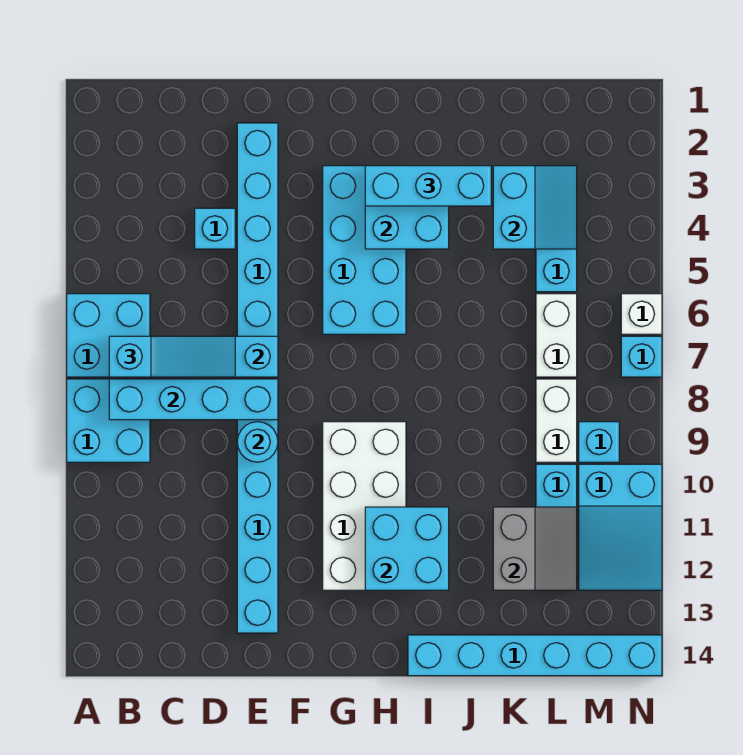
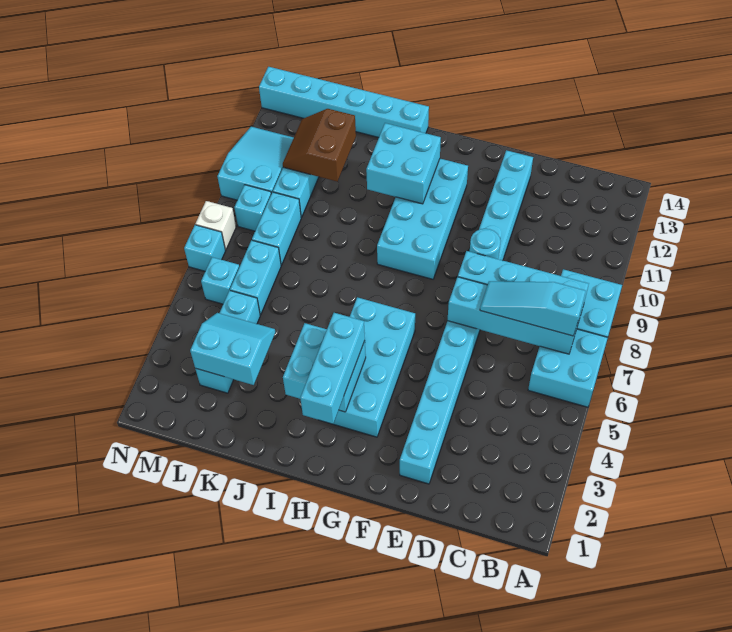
cyan brick D4 level 1 -> cyan brick M6 level 1
white brick G9:H12 level 1 -> cyan brick G9:H12 level 1
cyan brick H3:J3 level 3 -> cyan brick H2:H4 level 3
cyan slope K3:L4 level 2 top K -> cyan slope K3:L4 level 2 top 3
grey slope K11:L12 level 2 top K -> brown slope K11:L12 level 2 top K
white brick L6:L7 level 1 -> cyan brick L6:L7 level 1
white brick L8:L9 level 1 -> cyan brick L8:L9 level 1
white brick N6 level 1 -> white brick N8 level 1

